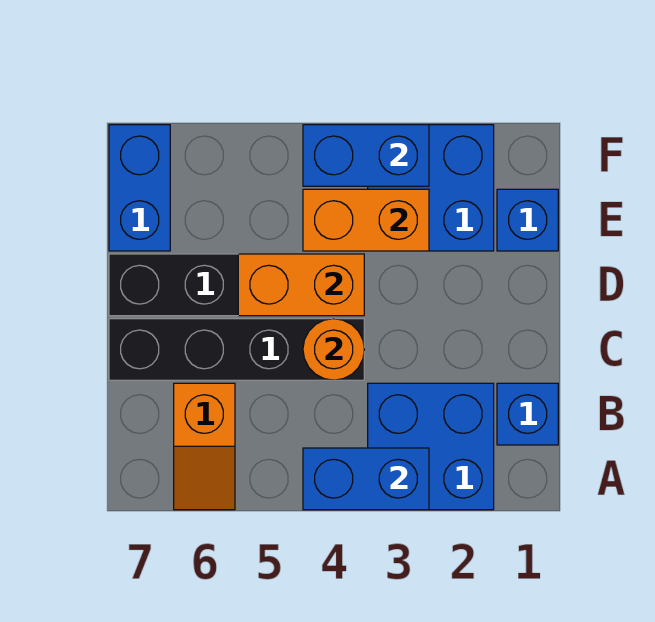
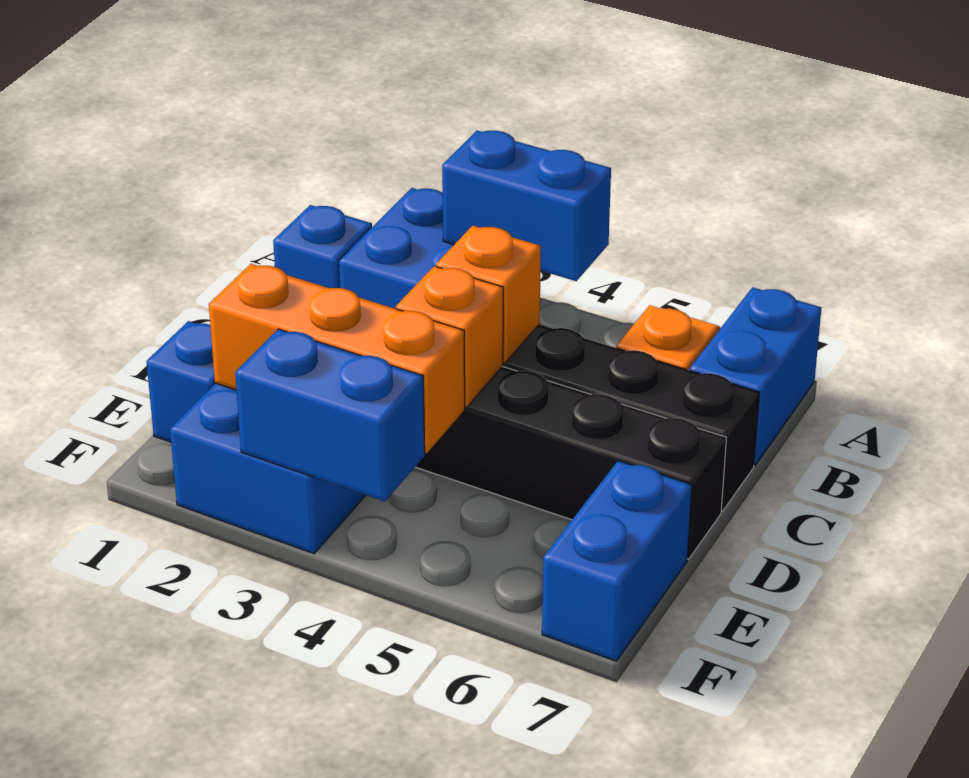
none -> blue brick A7:B7 level 1
orange round brick C4 level 2 -> orange brick C4 level 2
orange brick D4:D5 level 2 -> orange brick D4 level 2
orange brick E3:E4 level 2 -> orange brick E2:E4 level 2

